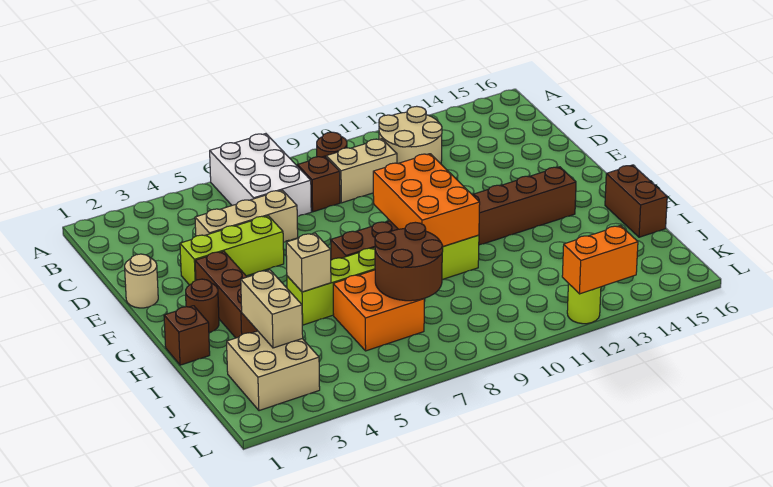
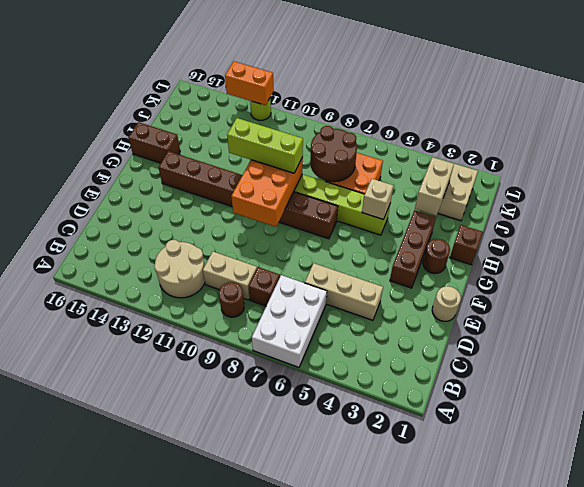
lime brick E3:E5 level 1 -> lime brick H9:H11 level 3
brown brick H16:I16 level 1 -> brown brick H15:H16 level 1

